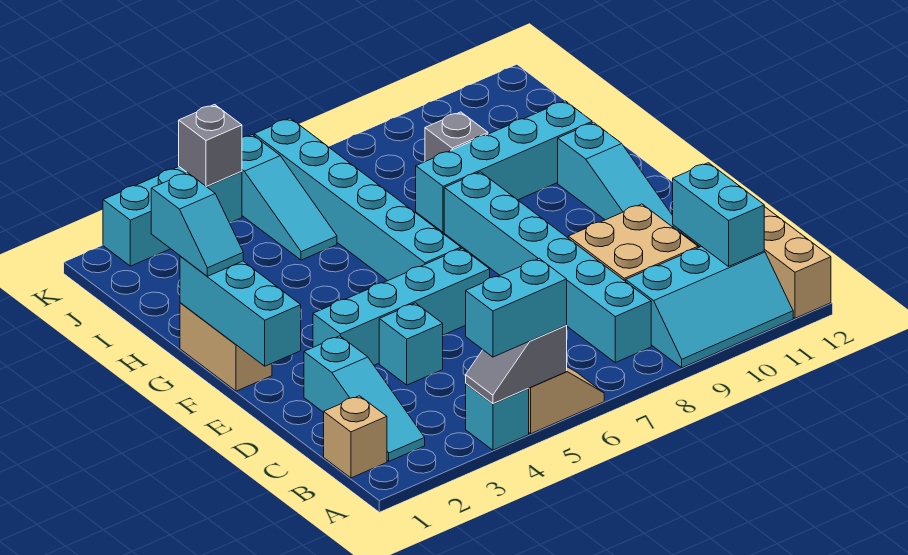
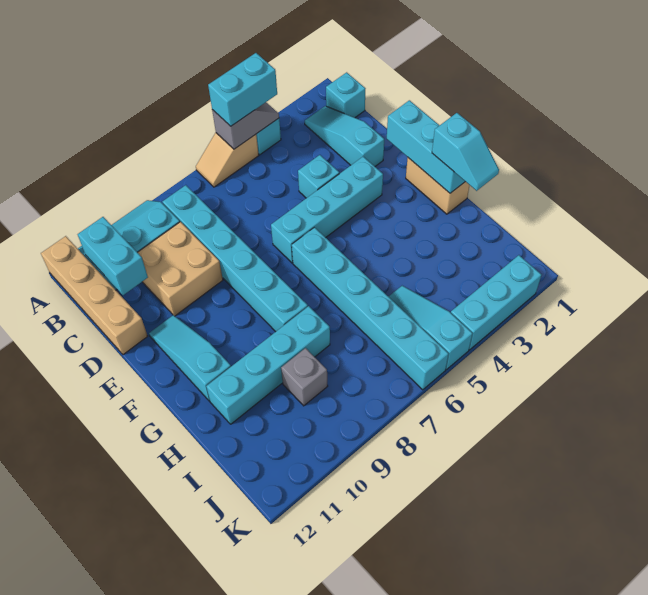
tan brick B1 level 1 -> cyan brick B1 level 1
cyan slope G1:H1 level 3 top H -> cyan slope G1:H1 level 3 top G
grey brick K4 level 2 -> none

